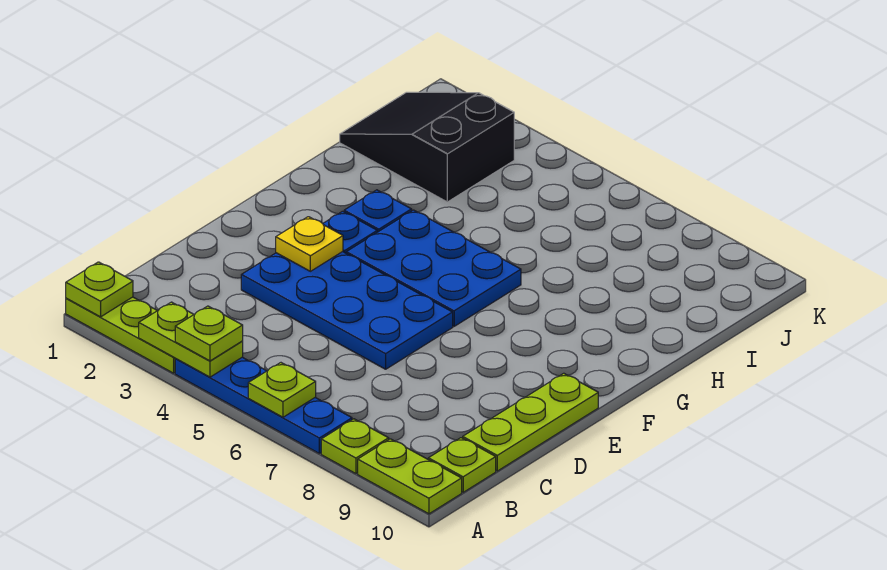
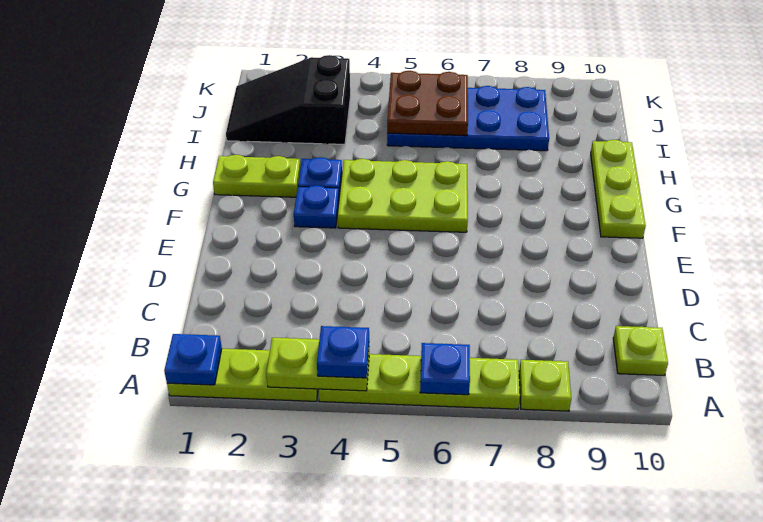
lime plate A1 level 2 -> blue plate A1 level 2
blue plate A4:A7 level 1 -> lime plate A4:A7 level 1
lime plate A4 level 3 -> blue plate A4 level 3
lime plate A6 level 2 -> blue plate A6 level 2
lime plate A9:A10 level 1 -> lime plate G1:G2 level 1
lime plate C10:E10 level 1 -> lime plate F10:H10 level 1
blue plate D3:E6 level 1 -> blue plate I5:J8 level 1
yellow plate E3 level 2 -> none
blue plate F4:G6 level 1 -> lime plate F4:G6 level 1
none -> brown plate I5:J6 level 2

